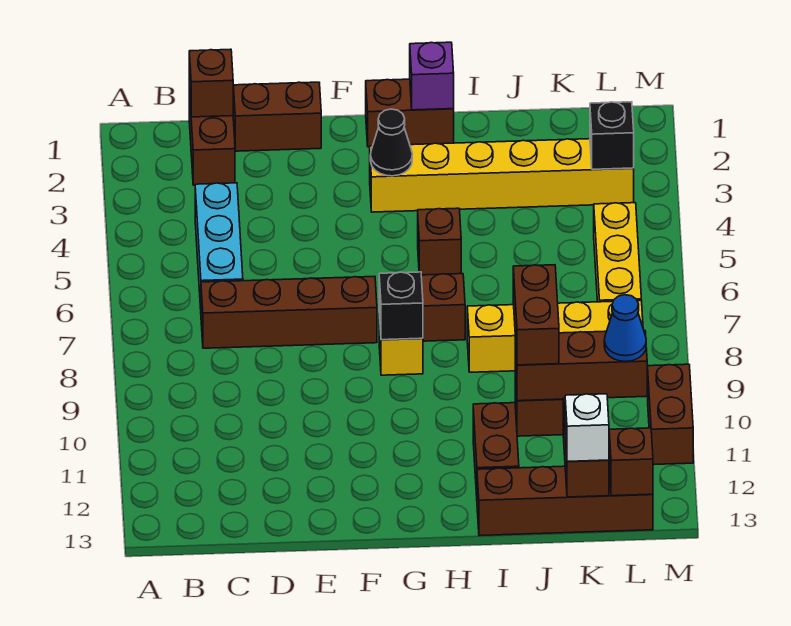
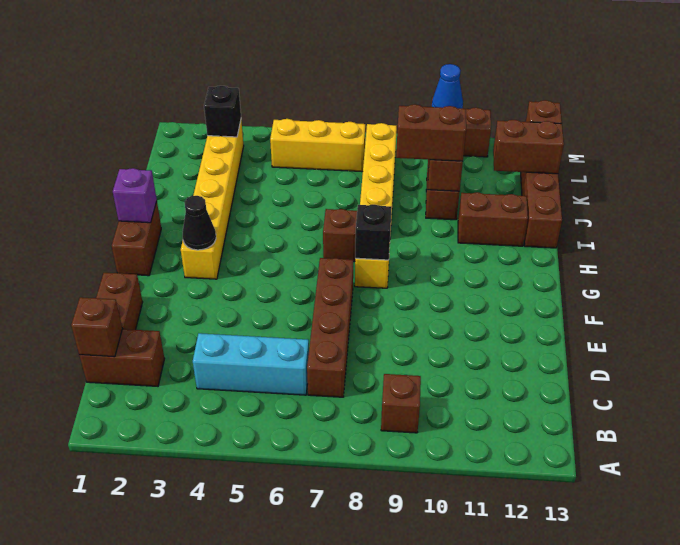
brown brick H5 level 1 -> brown brick B9 level 1
white brick K13 level 3 -> none

